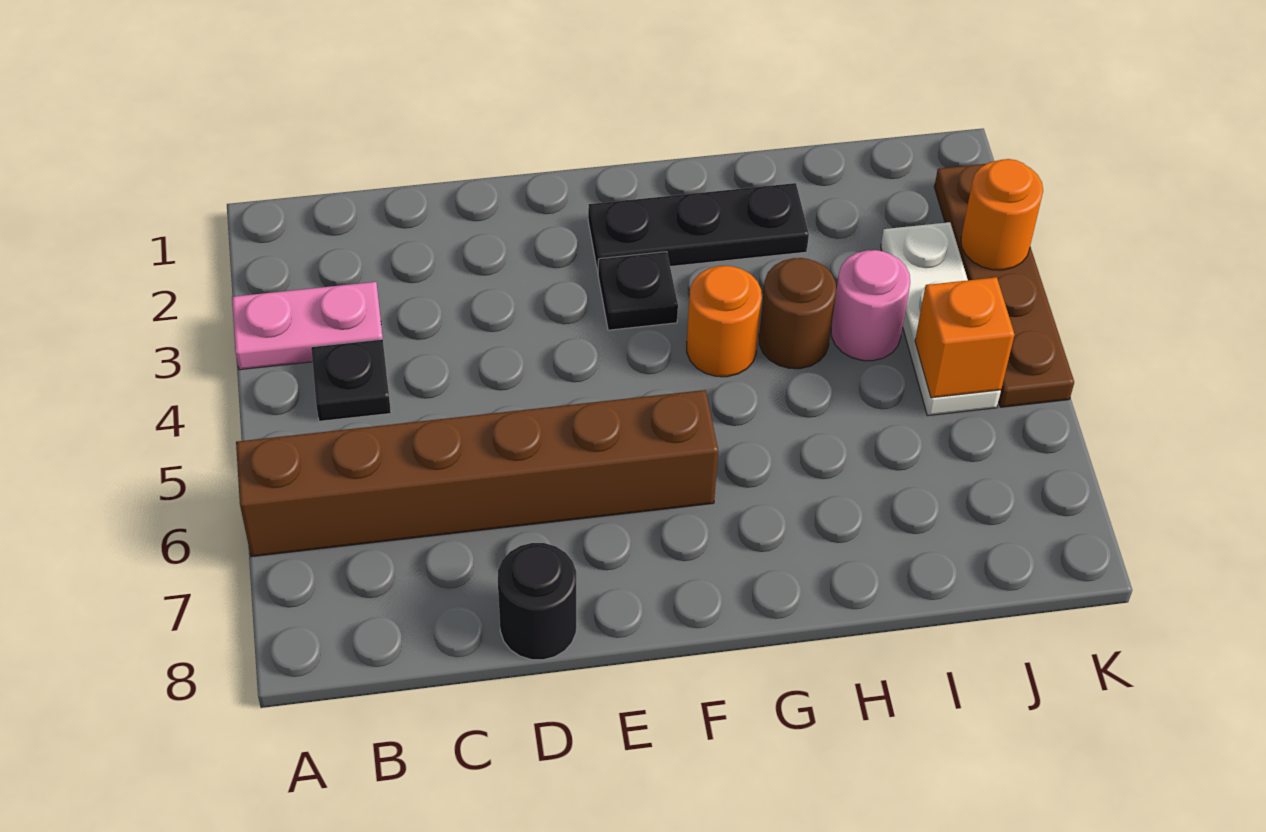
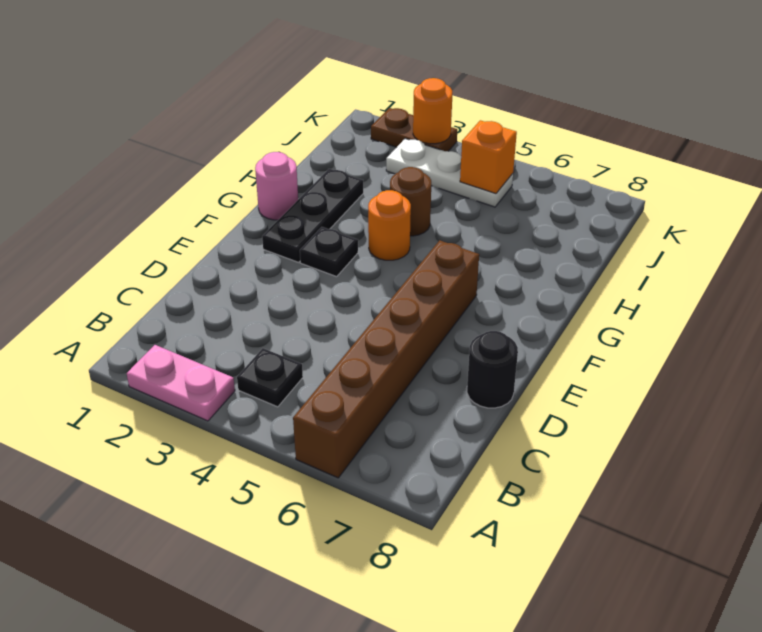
pink plate A3:B3 level 1 -> pink plate A2:A3 level 1
pink round brick I4 level 1 -> pink round brick G1 level 1
brown plate K2:K5 level 1 -> brown plate K2:K3 level 1

